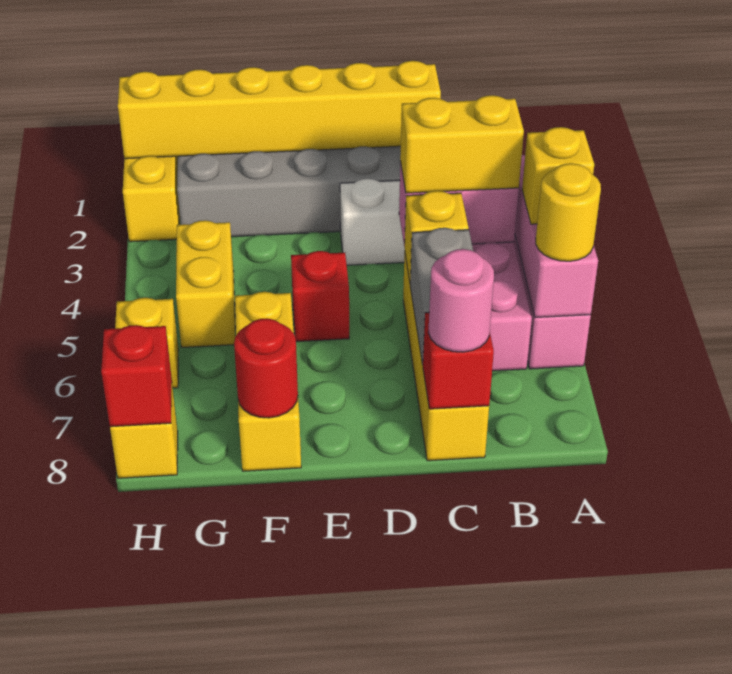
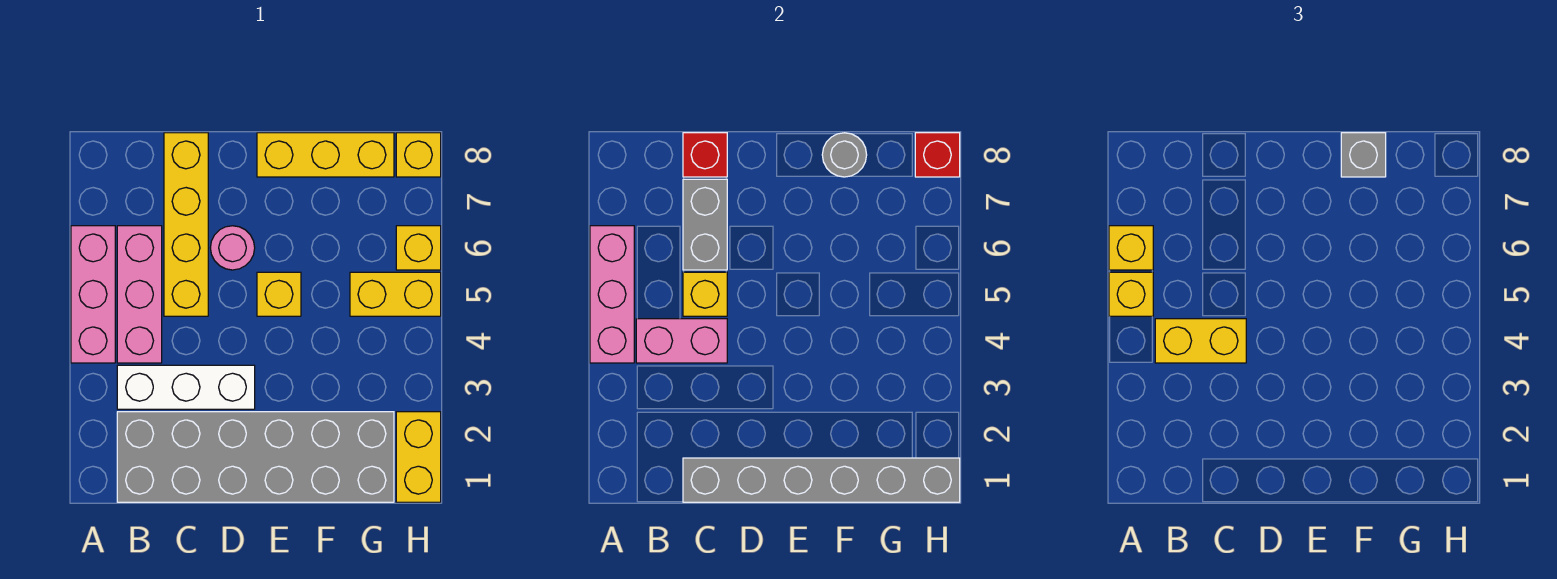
yellow round brick A6 level 3 -> yellow brick A6 level 3
yellow brick C1:H1 level 2 -> grey brick C1:H1 level 2
pink round brick C8 level 3 -> pink round brick D6 level 1
red brick E5 level 1 -> yellow brick E5 level 1
yellow brick F6:F8 level 1 -> yellow brick E8:G8 level 1
red round brick F8 level 2 -> grey round brick F8 level 2
none -> grey brick F8 level 3
yellow brick G4:G5 level 1 -> yellow brick G5:H5 level 1

